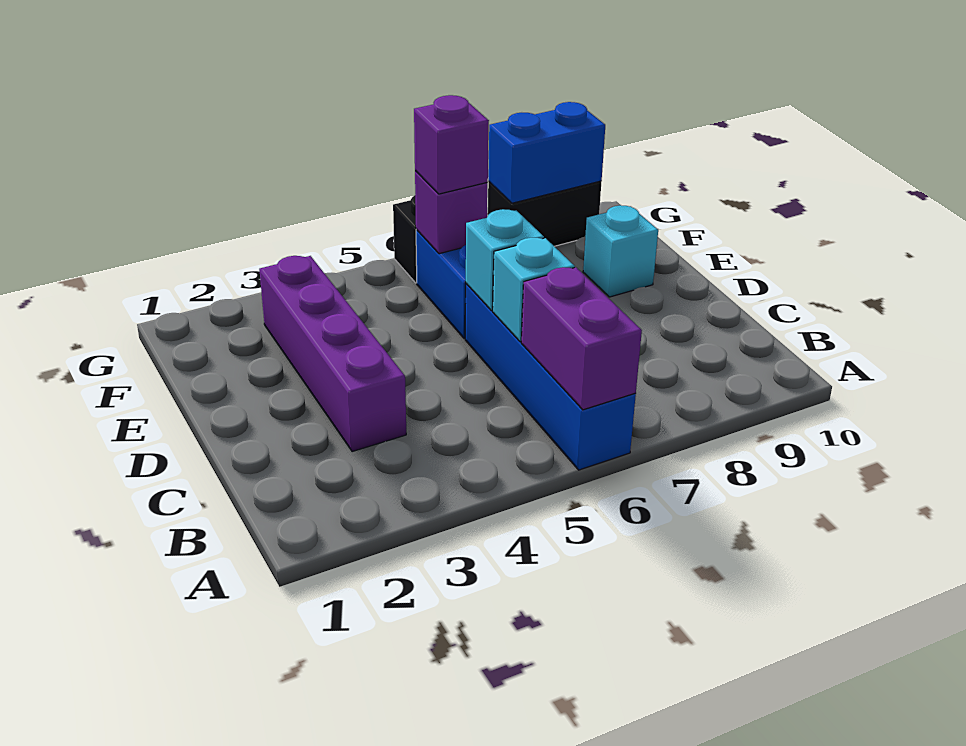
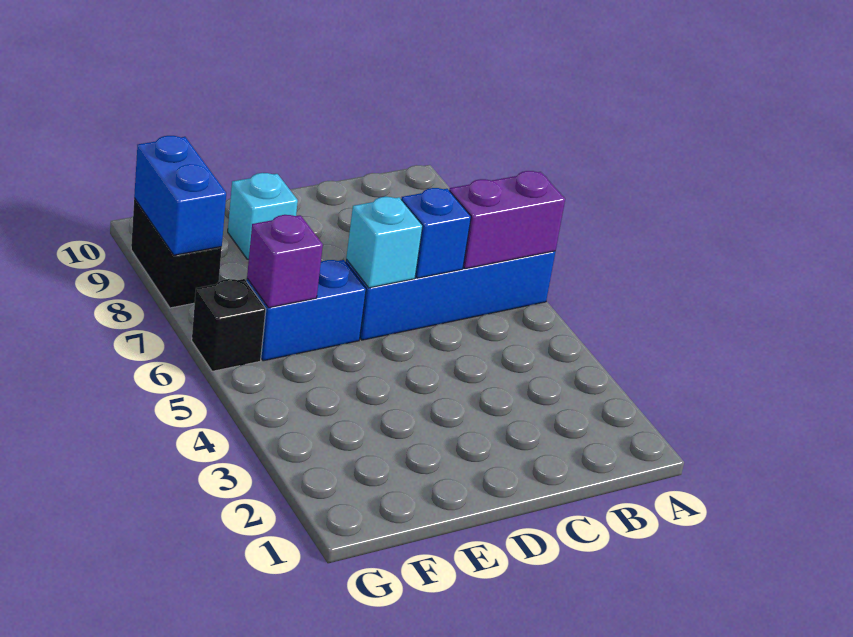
purple brick C3:F3 level 1 -> none
cyan brick C6 level 2 -> blue brick C6 level 2
purple brick F6 level 3 -> none

